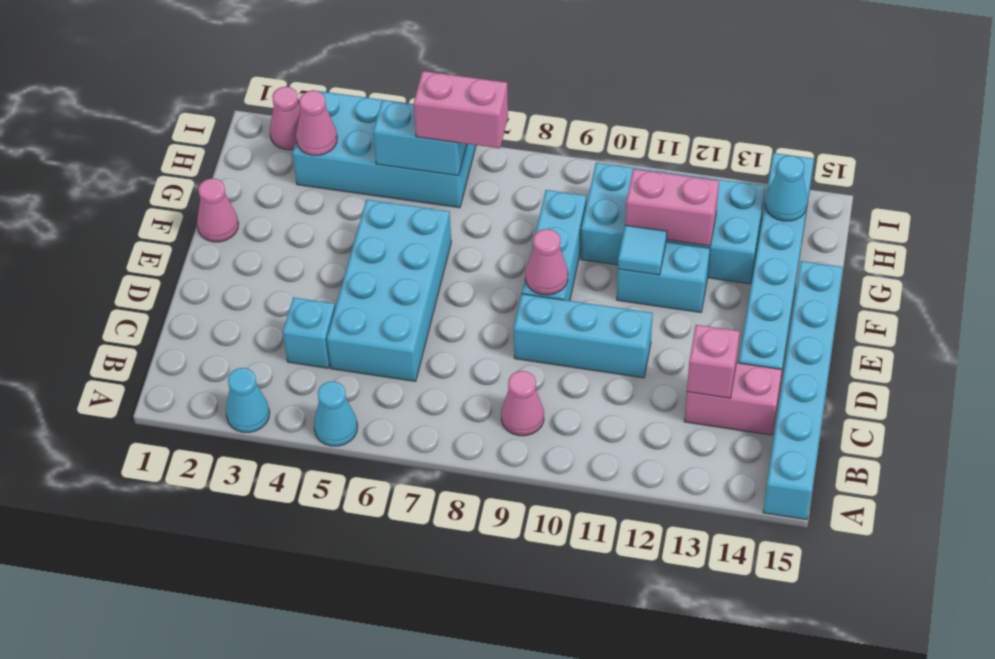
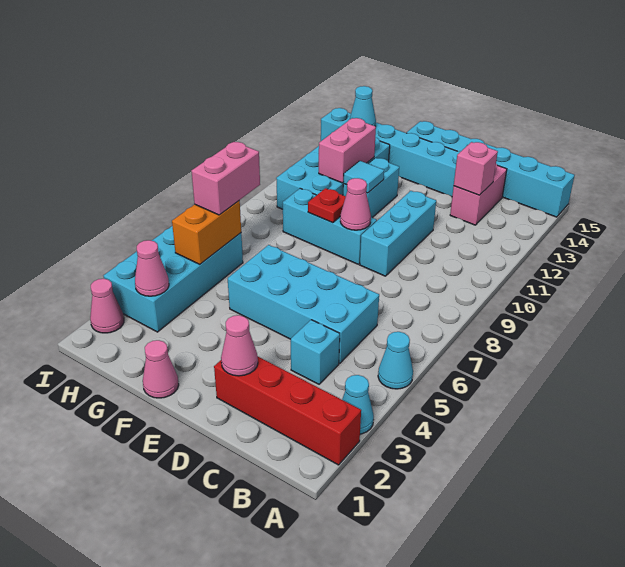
none -> red brick A2:D2 level 1
pink cone B9 level 1 -> pink cone D2 level 2
none -> red plate F9 level 2
cyan brick H5:H6 level 2 -> orange brick H5:H6 level 2

